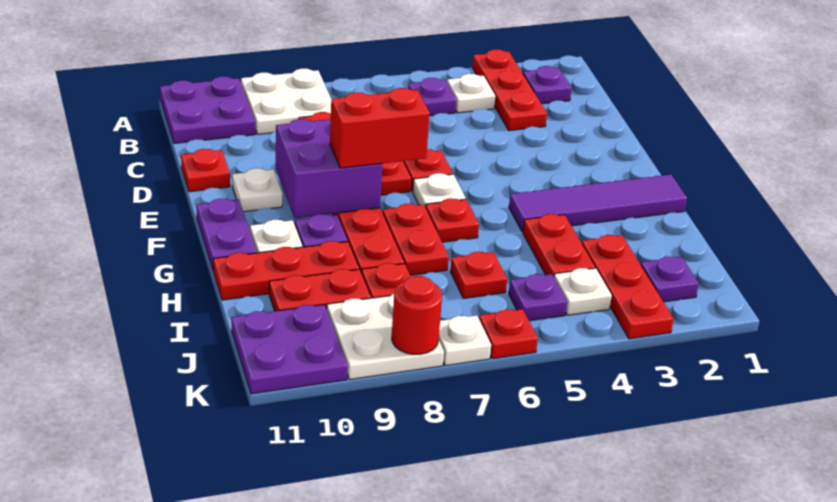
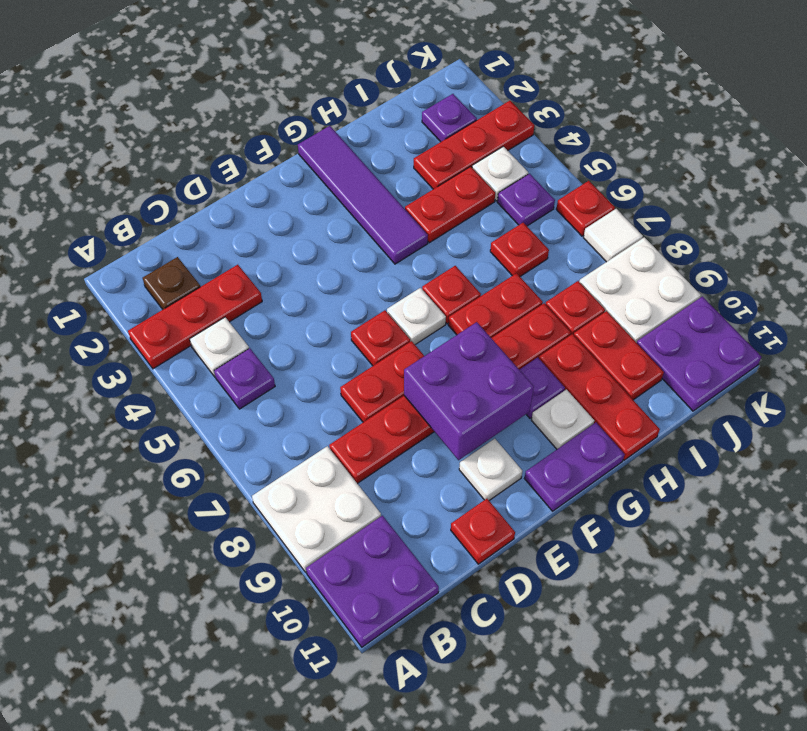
purple plate B2 level 1 -> brown plate B2 level 1
red brick F7:F8 level 3 -> none
white plate K7 level 1 -> white tile K7 level 1
red round brick K8 level 2 -> none

